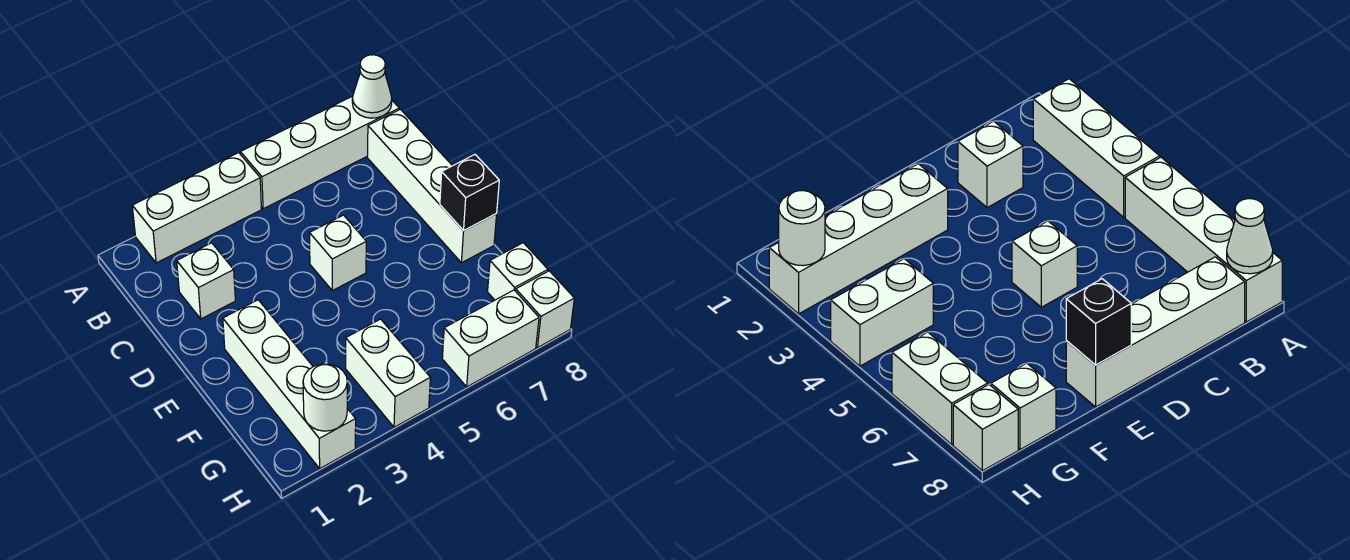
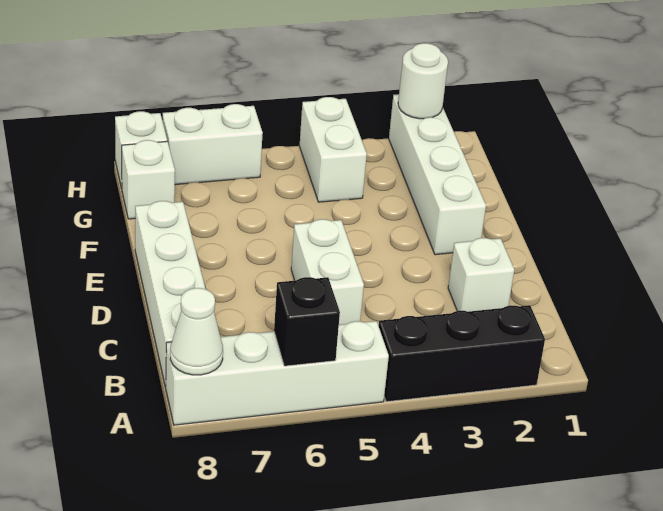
white brick A2:A4 level 1 -> black brick A2:A4 level 1
white brick D5 level 1 -> white brick C5:D5 level 1
black brick E8 level 2 -> black brick A6 level 2

